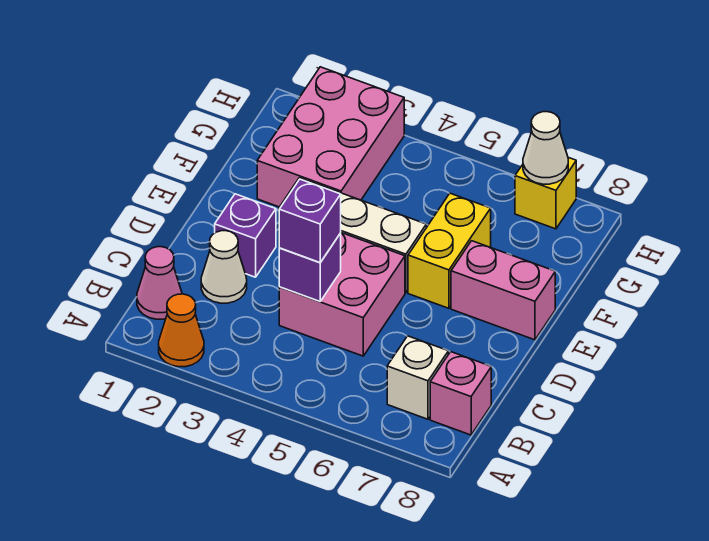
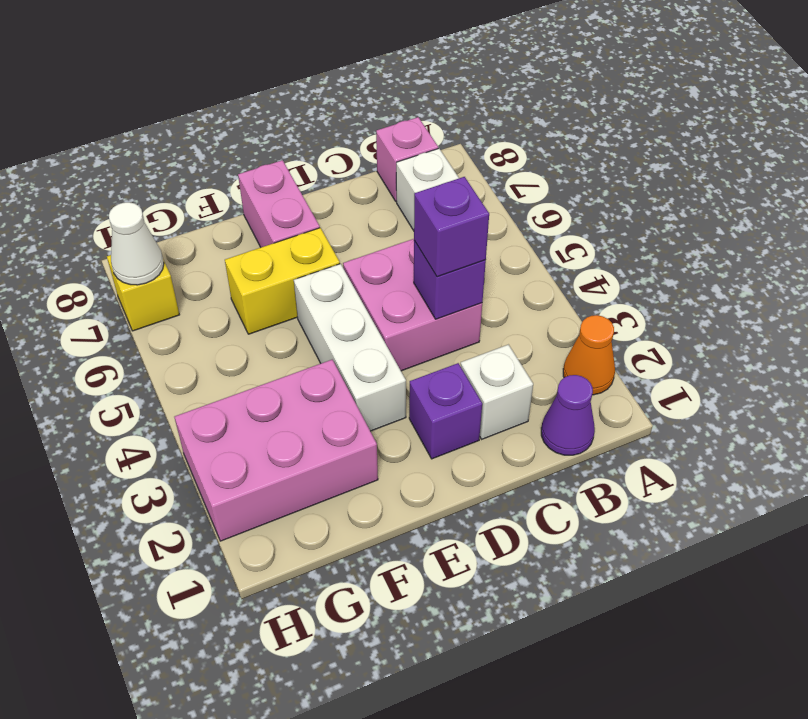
pink cone B1 level 1 -> purple cone B1 level 1
white cone C2 level 1 -> white brick C2 level 1

